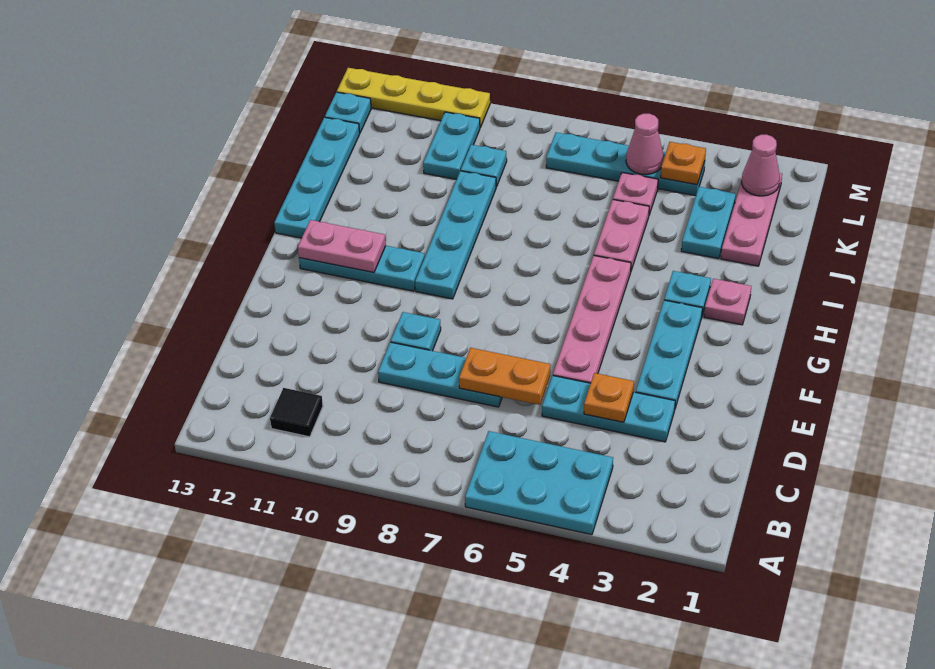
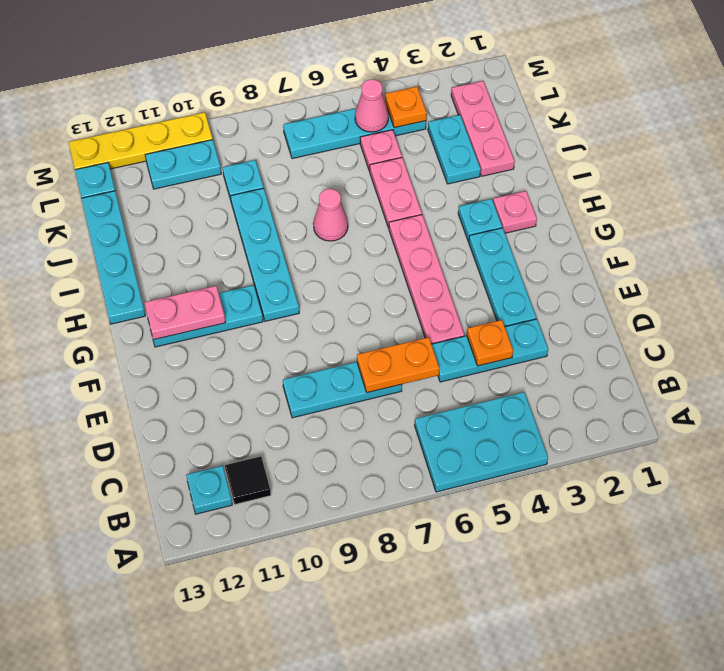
cyan plate E9 level 1 -> cyan plate B12 level 1
cyan plate K10:L10 level 1 -> cyan plate L10:L11 level 1
pink cone L2 level 2 -> pink cone I7 level 1

